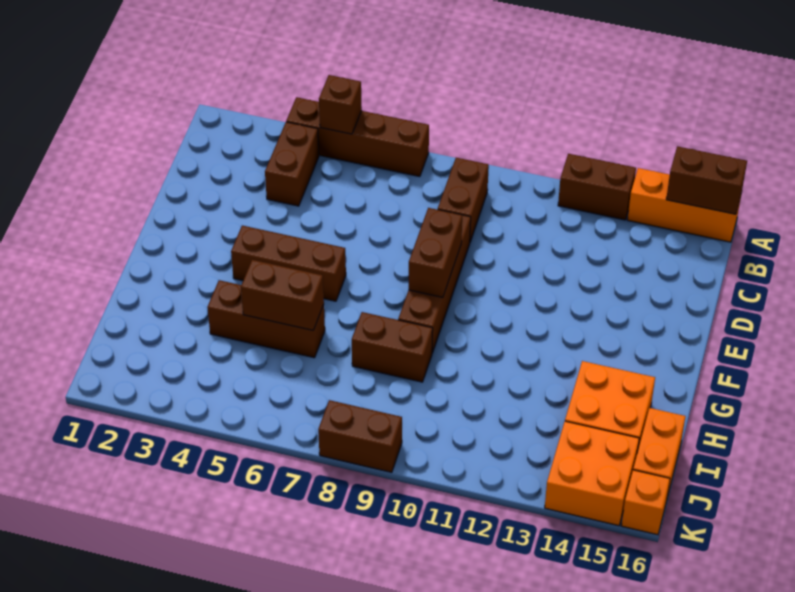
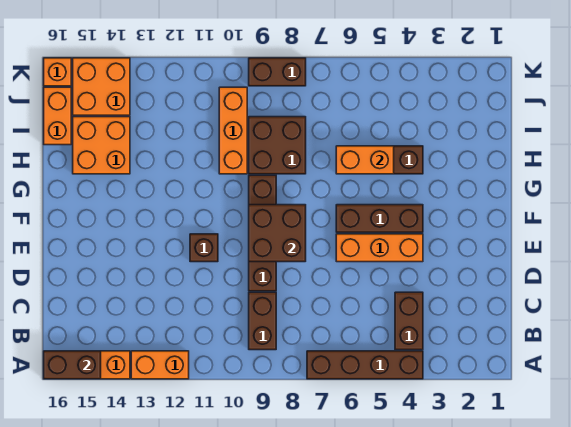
brown brick A5 level 2 -> brown brick E11 level 1
brown brick A12:A13 level 1 -> orange brick A12:A13 level 1
none -> orange brick E4:E6 level 1
brown brick E9:F9 level 2 -> brown brick E8:F9 level 2
brown brick H5:H6 level 2 -> orange brick H5:H6 level 2
brown brick H8:H9 level 1 -> brown brick H8:I9 level 1
none -> orange brick H10:J10 level 1

